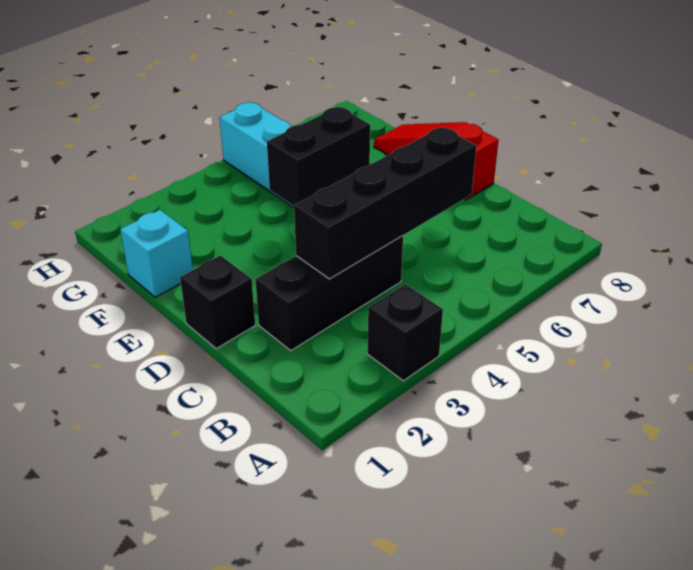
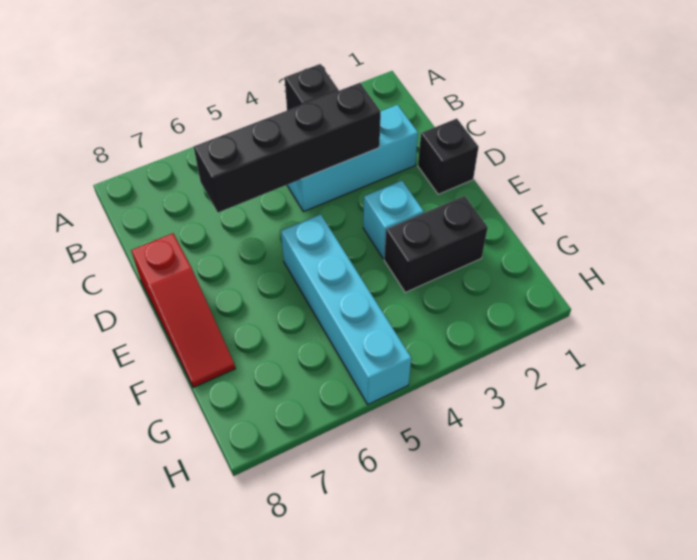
black brick C2:C4 level 1 -> cyan brick C2:C4 level 1
black brick E4:E5 level 2 -> black brick F2:F3 level 1
cyan brick F1 level 1 -> cyan brick E3 level 1

